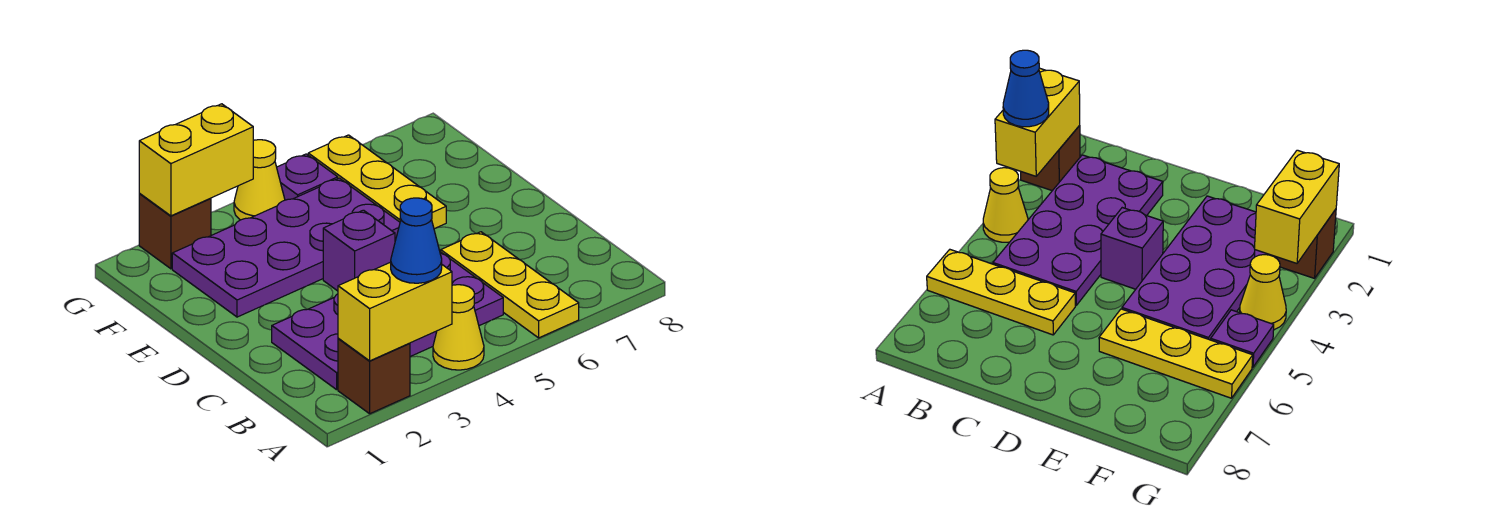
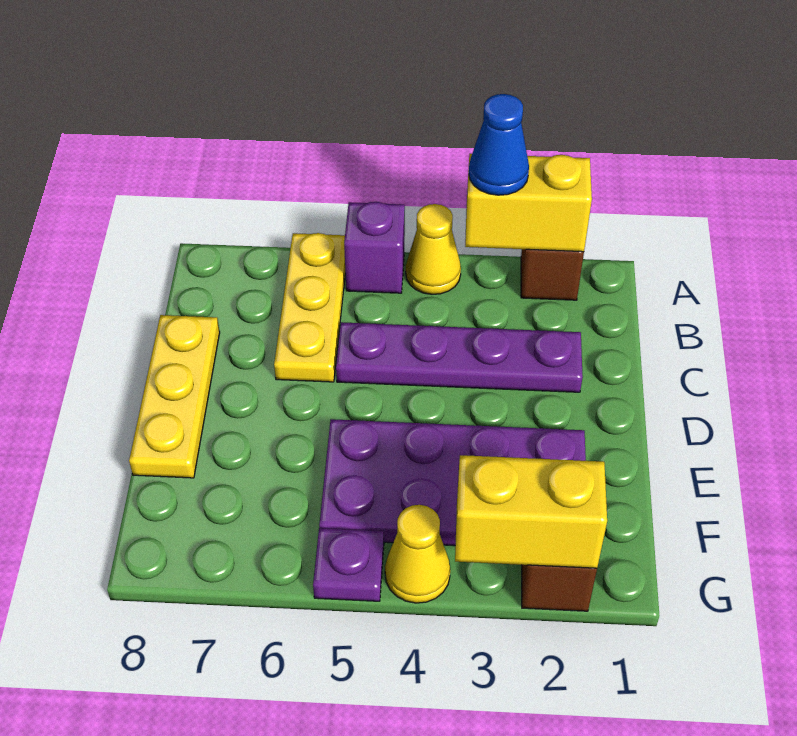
purple plate B2:C5 level 1 -> purple plate C2:C5 level 1
purple brick D4 level 1 -> purple brick A5 level 1
yellow plate E6:G6 level 1 -> yellow plate C8:E8 level 1

